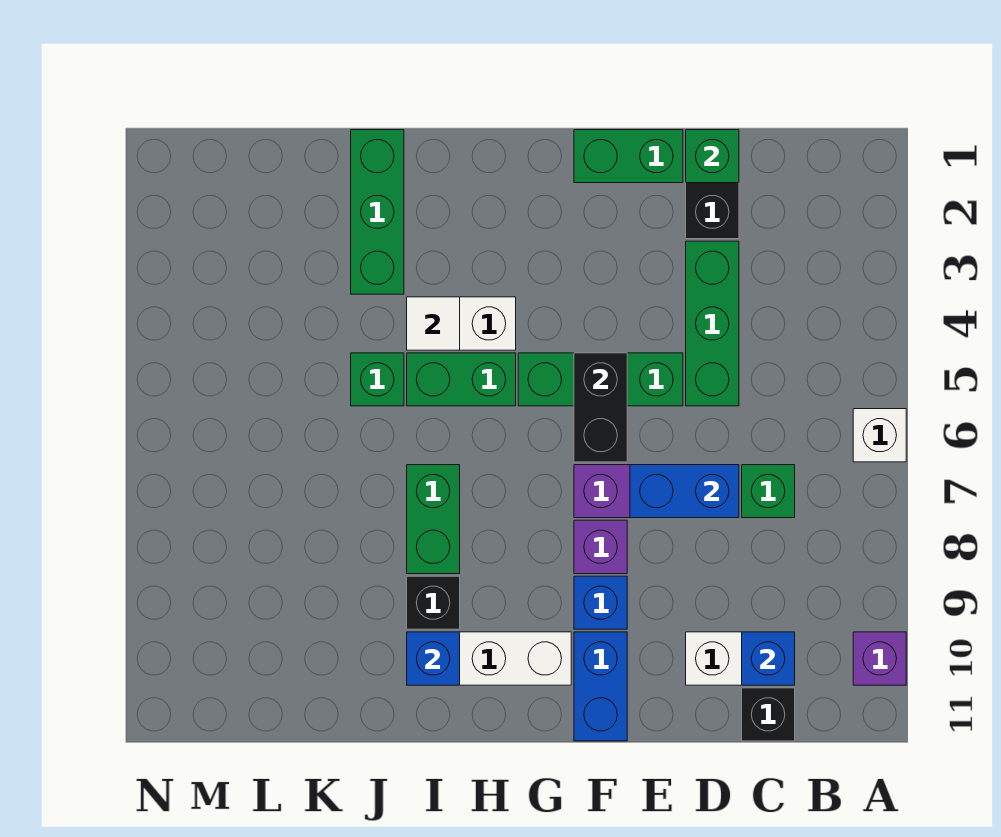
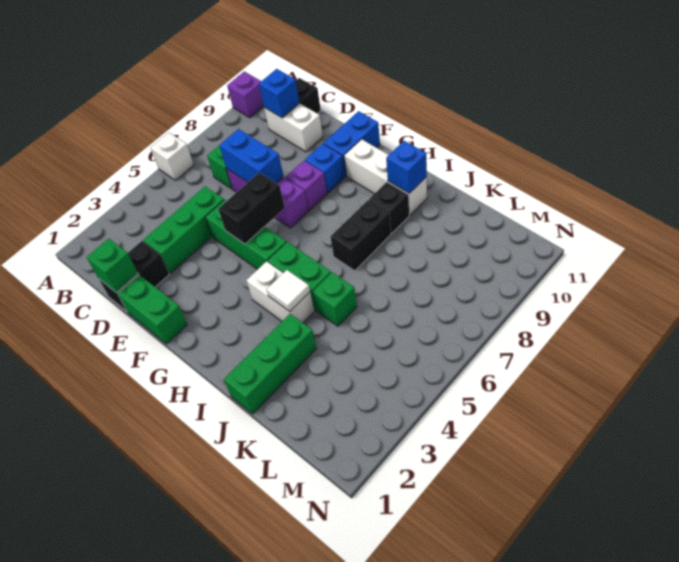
green brick I7:I8 level 1 -> black brick I7:I8 level 1

